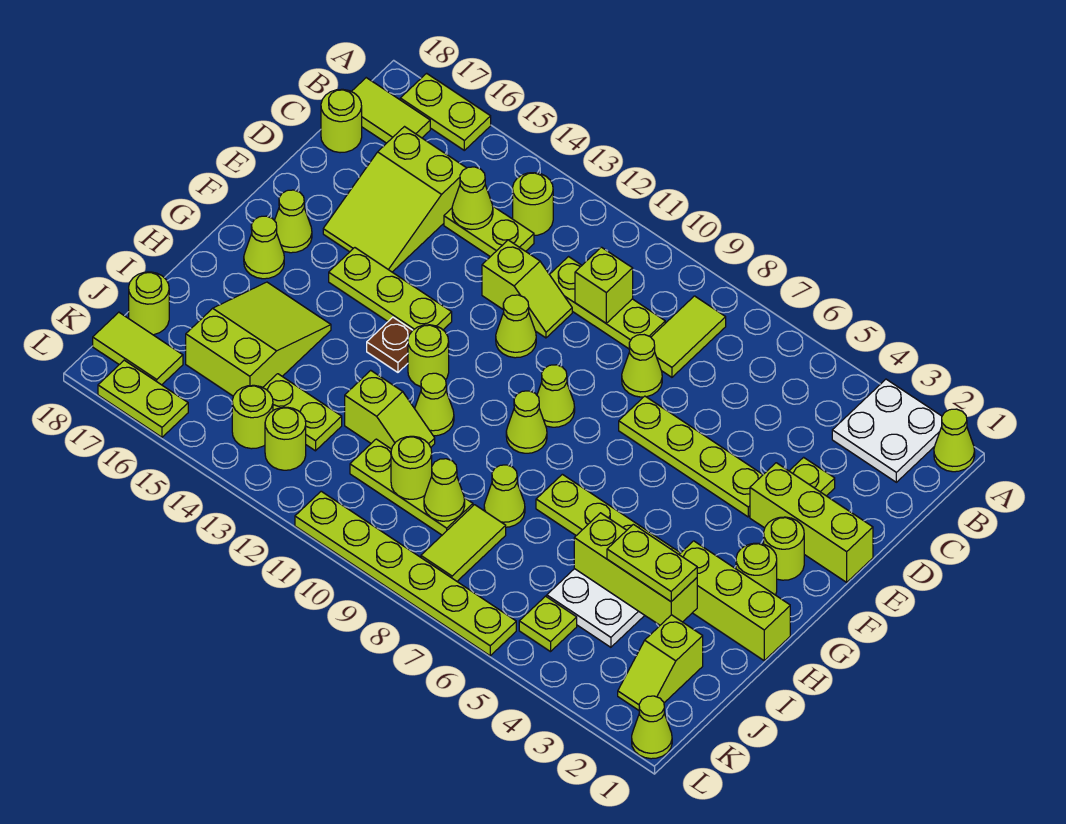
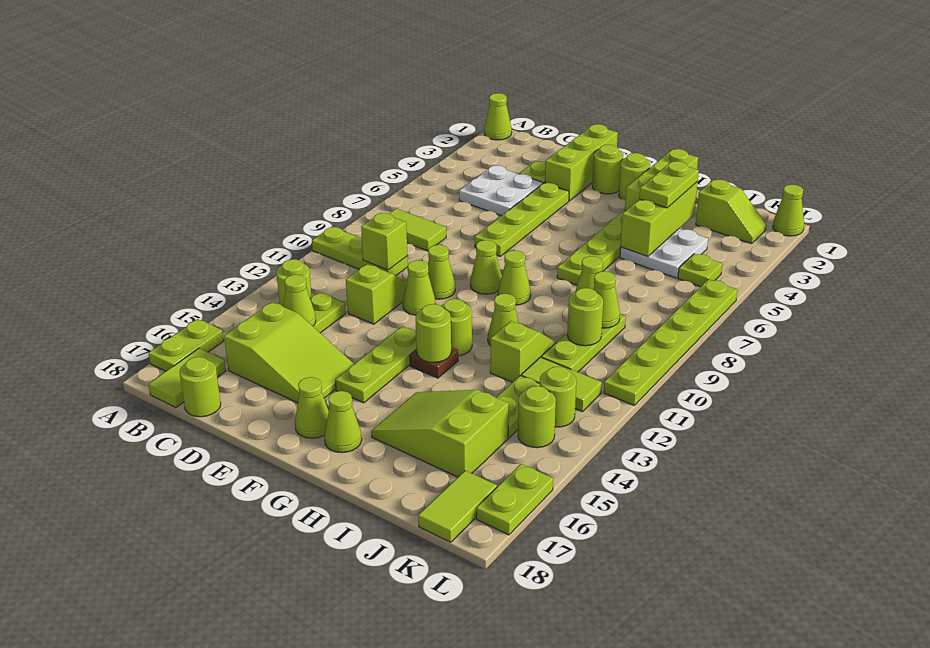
white plate A2:B3 level 1 -> white plate C4:D5 level 1
lime plate C9:C11 level 1 -> lime plate A10:C10 level 1
lime cone D8 level 1 -> lime cone E10 level 1
lime tile J8:K8 level 1 -> lime tile J12:K12 level 1
lime round brick J18 level 1 -> lime round brick G13 level 2

